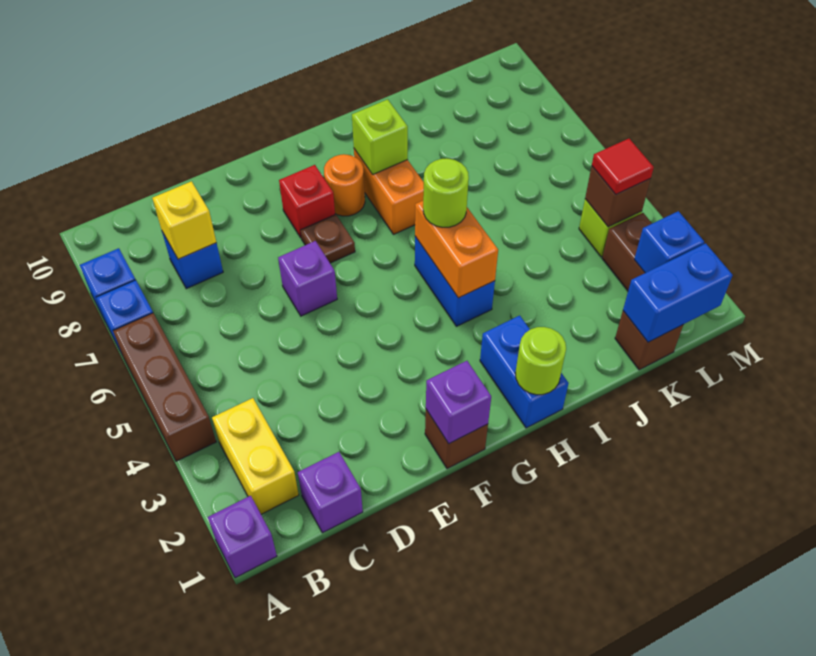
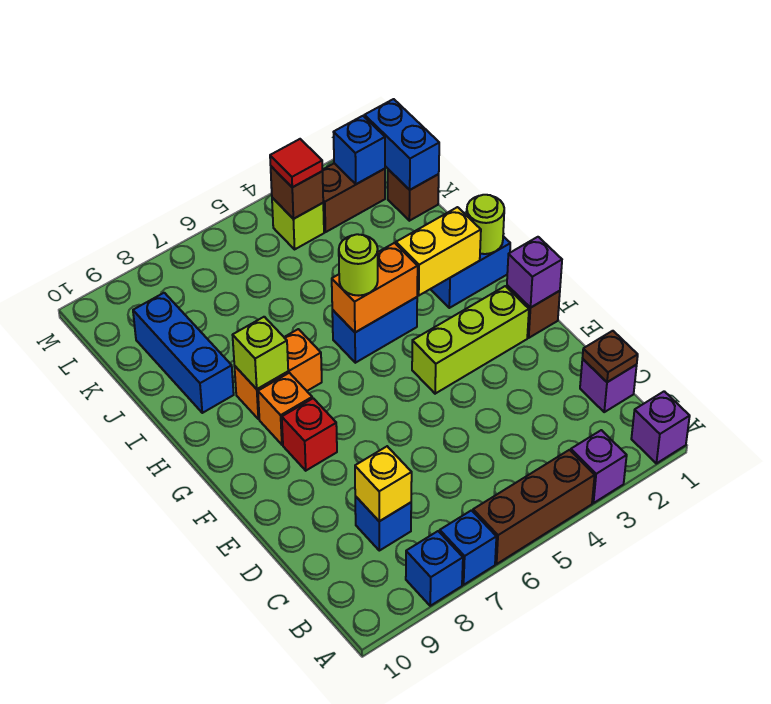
yellow brick B2:B3 level 1 -> yellow brick H2:H3 level 2
purple brick E6 level 1 -> purple brick A3 level 1
none -> lime brick F2:F4 level 1
brown plate F7 level 1 -> brown plate C1 level 2
orange round brick G8 level 1 -> orange brick G8 level 1
none -> blue brick I9:K9 level 1

